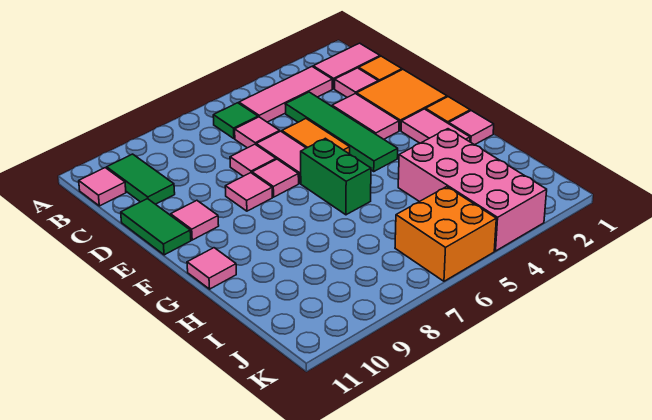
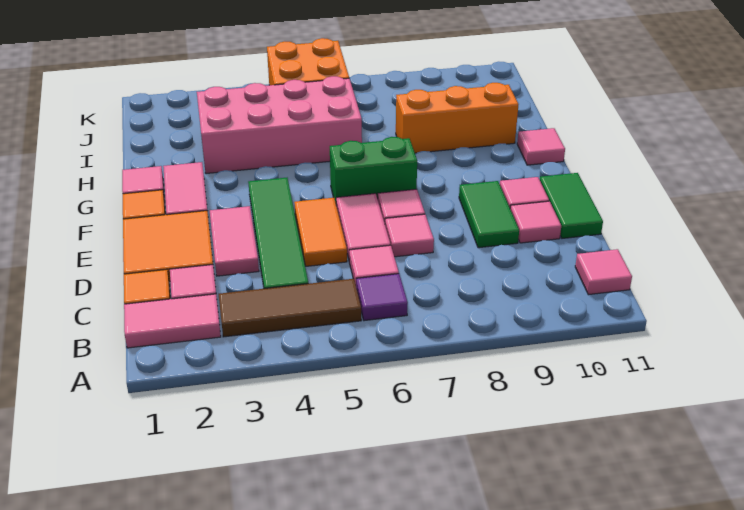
pink tile B3:B5 level 1 -> brown tile B3:B5 level 1
green tile B6 level 1 -> purple tile B6 level 1
green tile B10:C10 level 1 -> green tile D9:E9 level 1
pink tile E8 level 1 -> pink tile D10 level 1
green brick F6:G6 level 1 -> green brick F6:F7 level 1
pink brick H3:K4 level 1 -> pink brick H3:I6 level 1
none -> orange brick H8:H10 level 1

